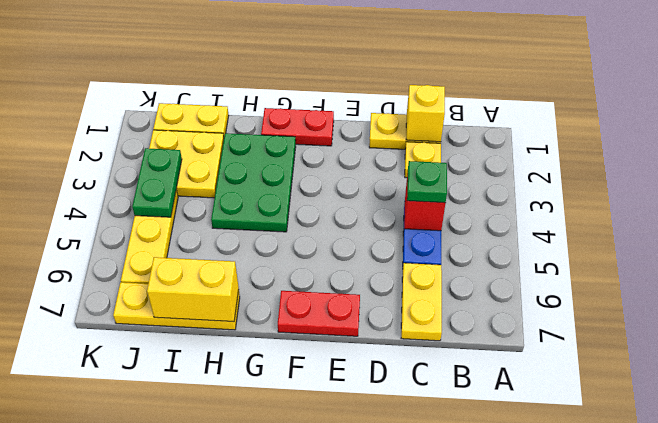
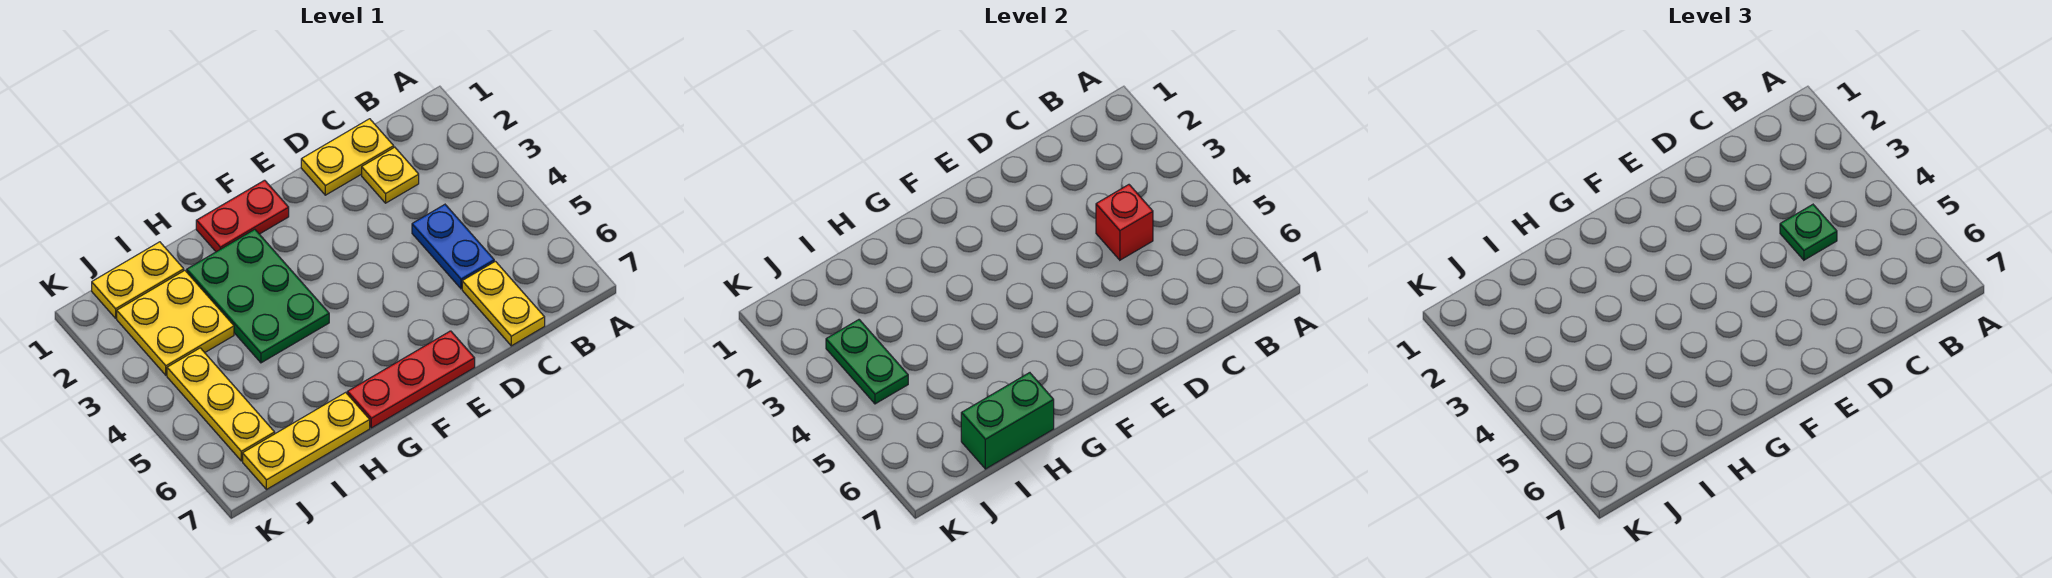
yellow brick C1 level 2 -> none
red plate E7:F7 level 1 -> red plate E7:G7 level 1
yellow brick H7:I7 level 2 -> green brick H7:I7 level 2

